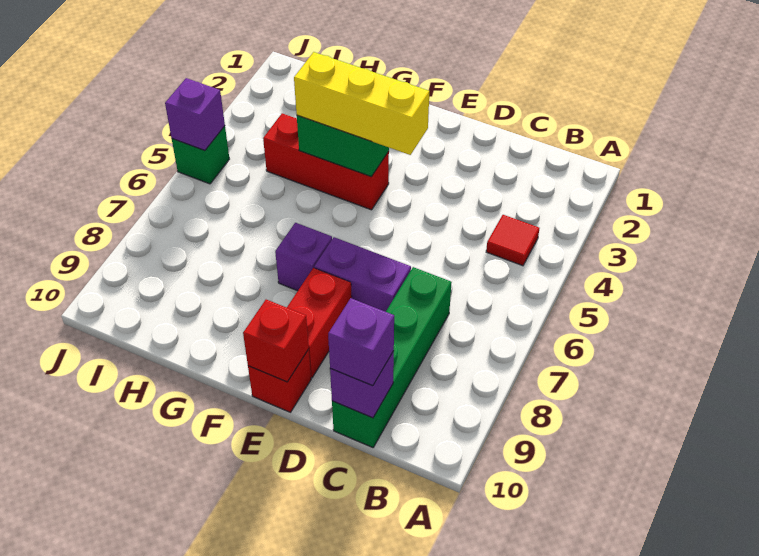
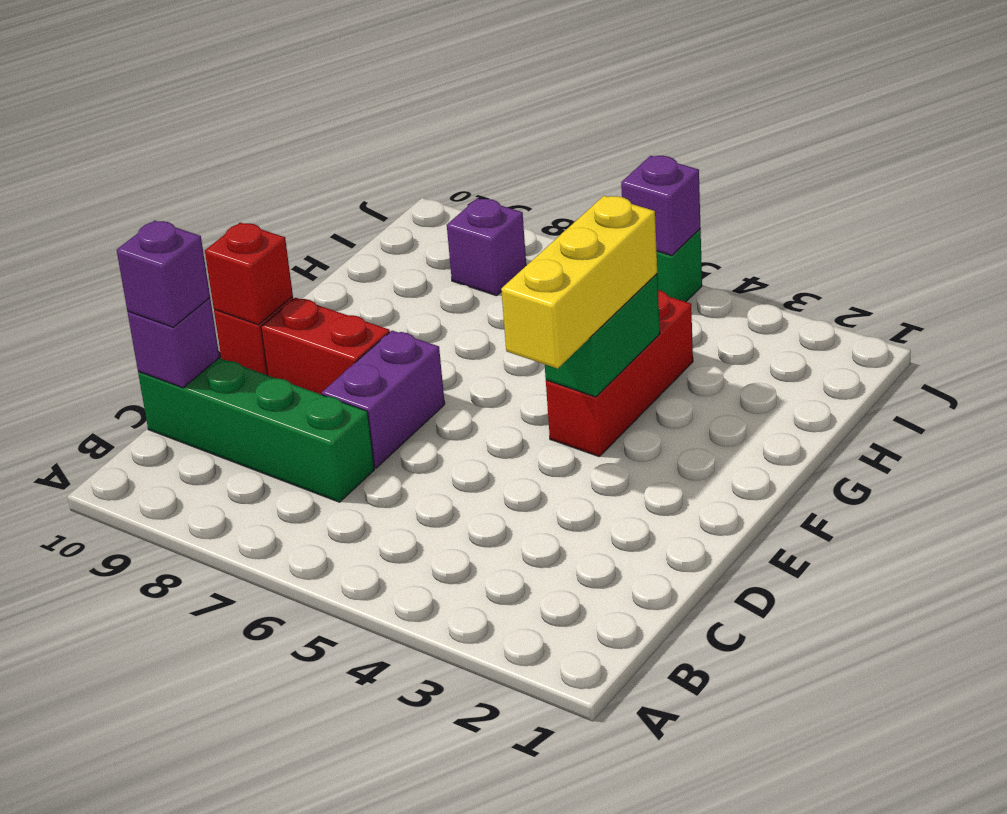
red tile B4 level 1 -> none
purple brick F7 level 1 -> purple brick I8 level 1

